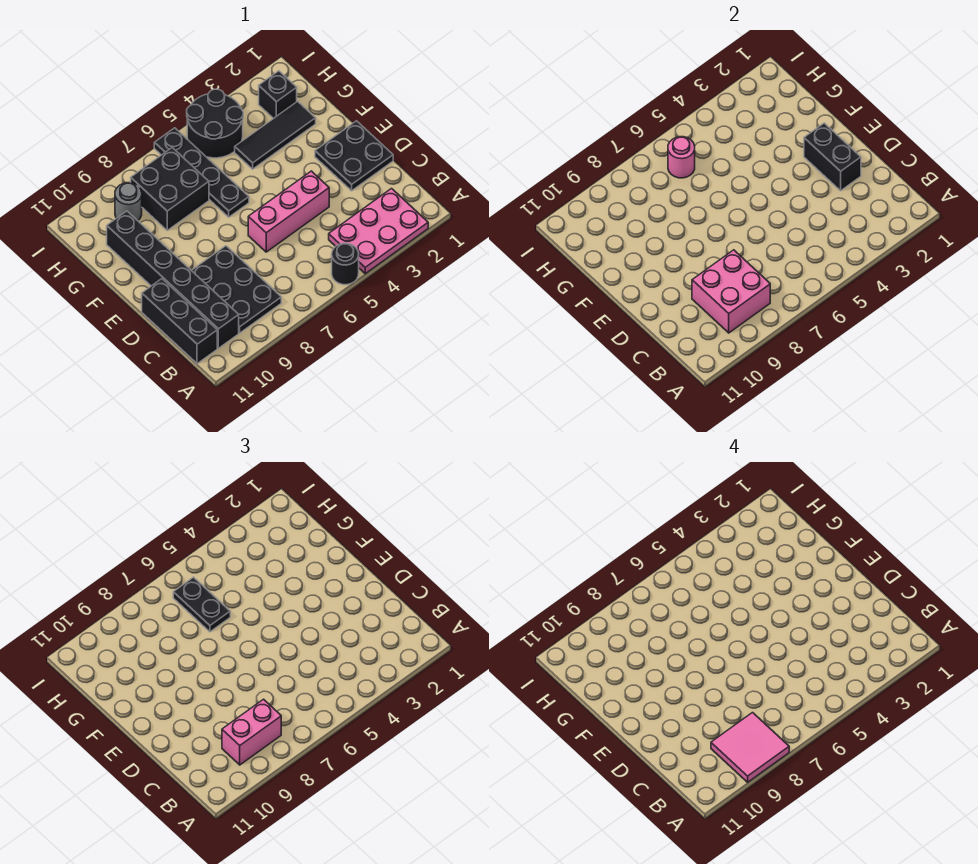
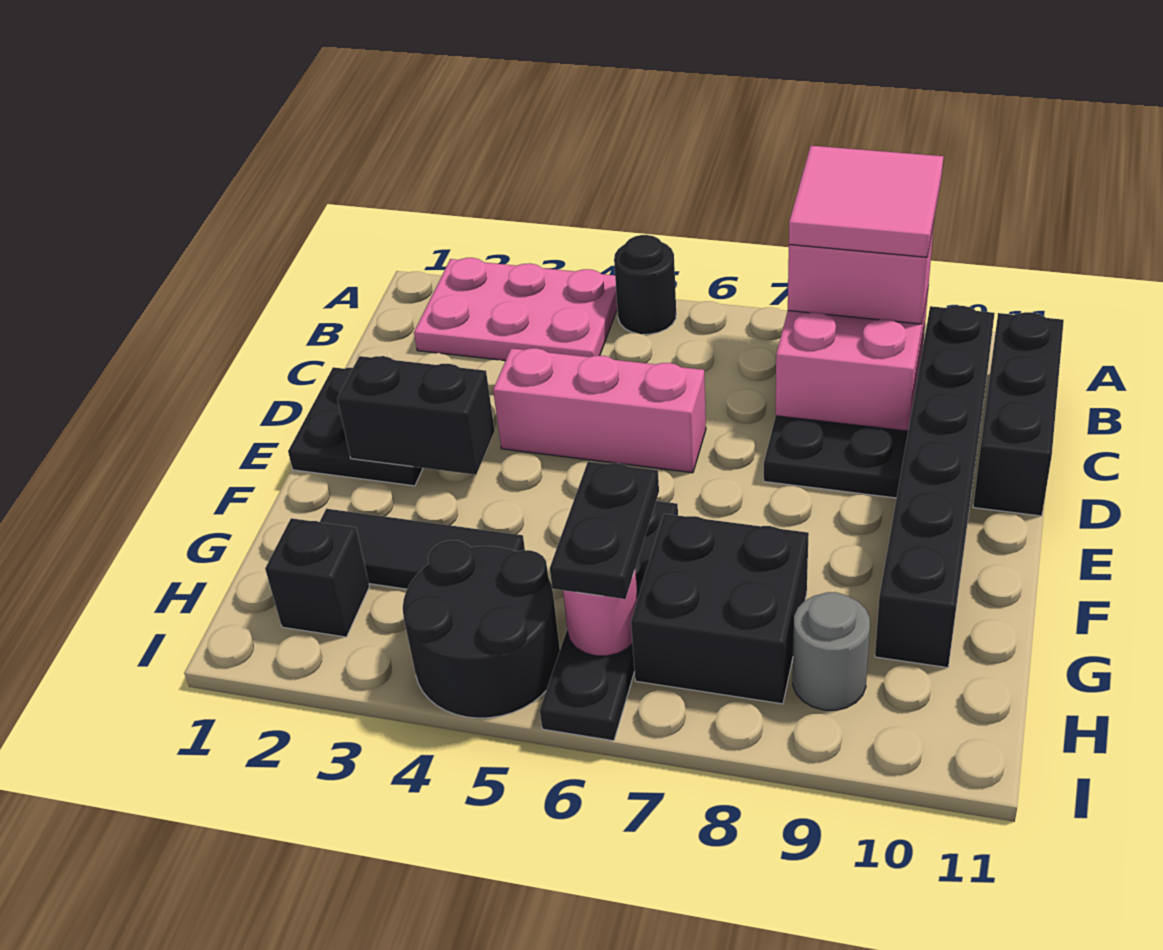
black brick D2:E2 level 2 -> black brick E2:E3 level 2

